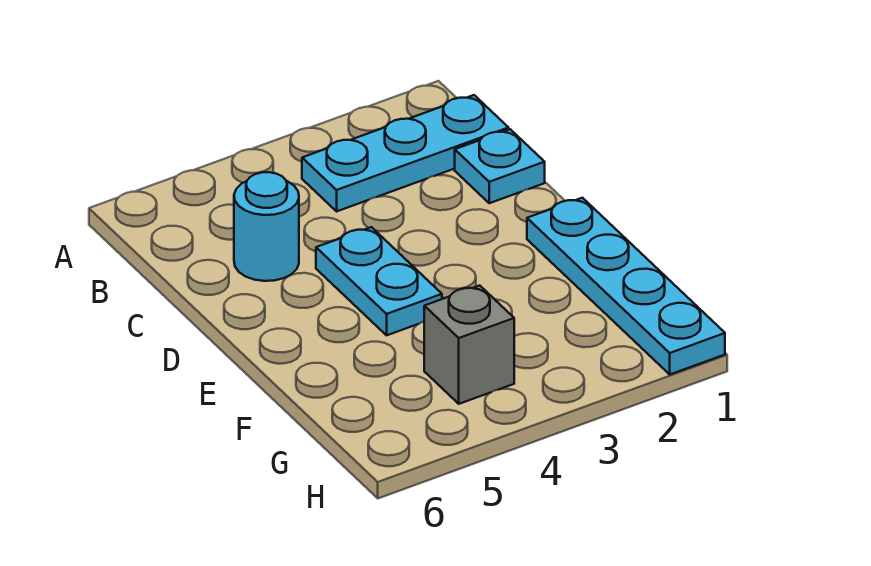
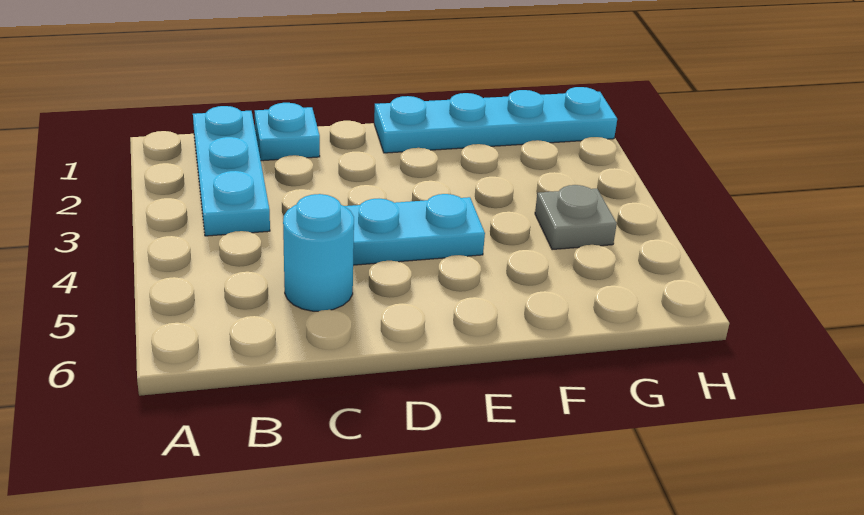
grey brick G4 level 1 -> grey plate G4 level 1

